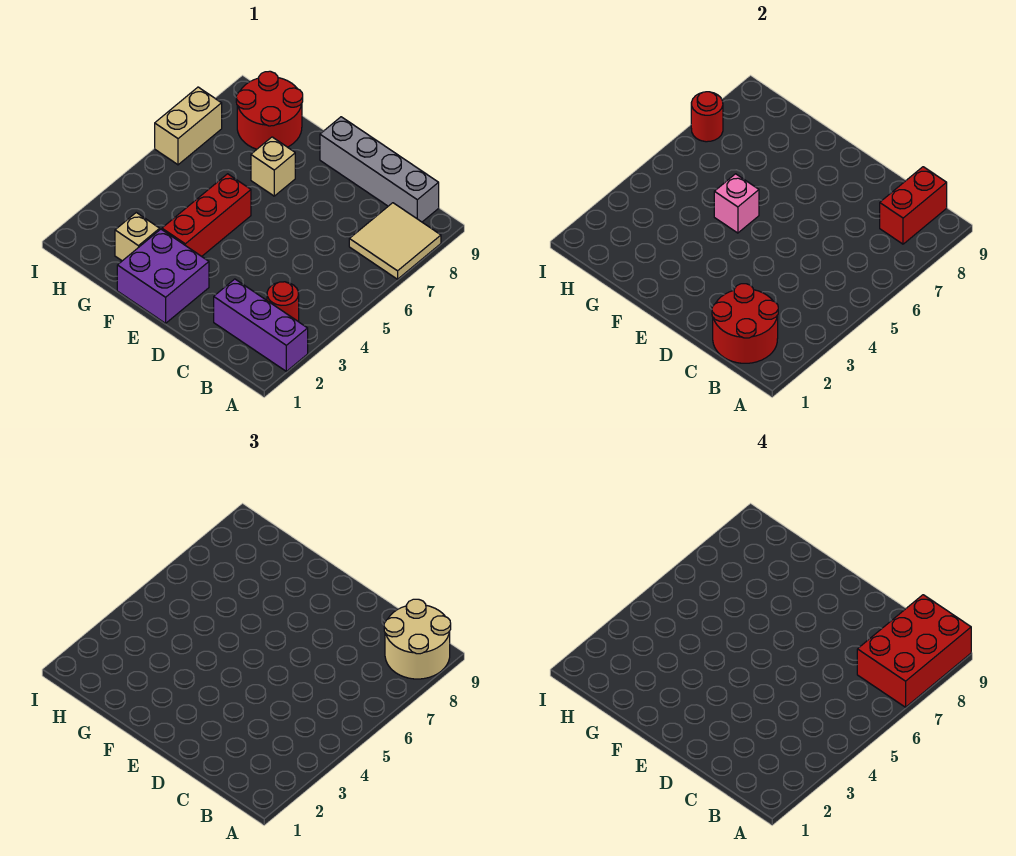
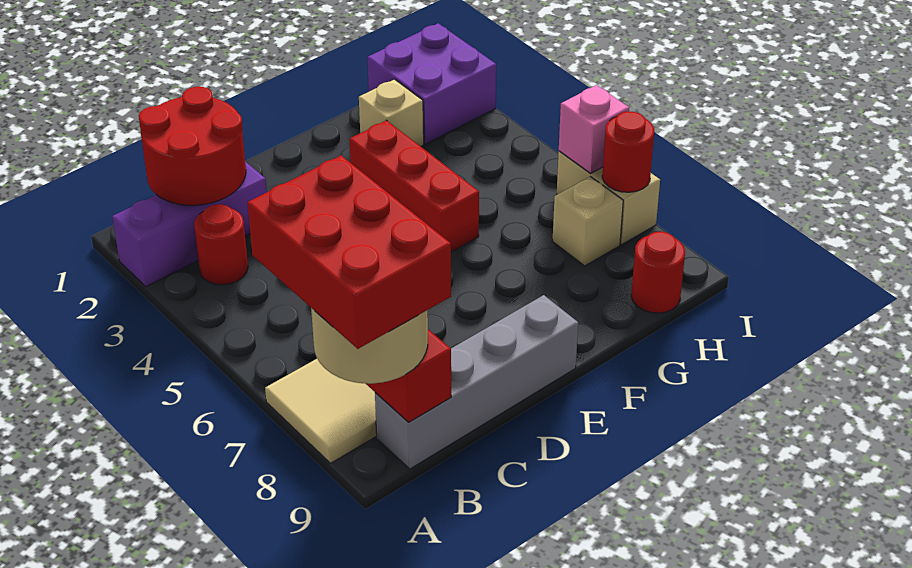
purple brick E1:F2 level 1 -> purple brick H1:I2 level 1
pink brick F5 level 2 -> pink brick I6 level 2
tan brick F7 level 1 -> tan brick H7 level 1
red round brick G8:H9 level 1 -> red round brick H9 level 1

